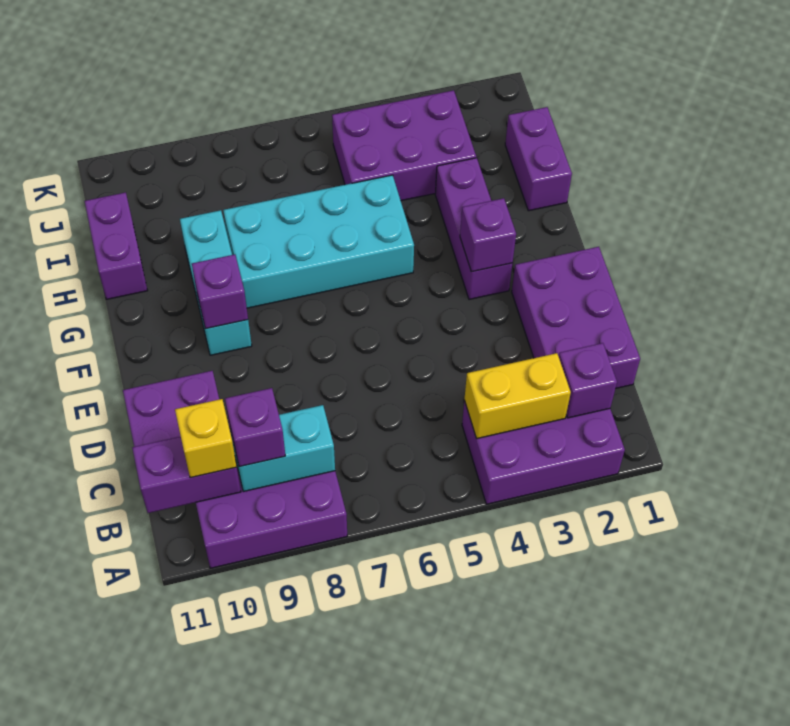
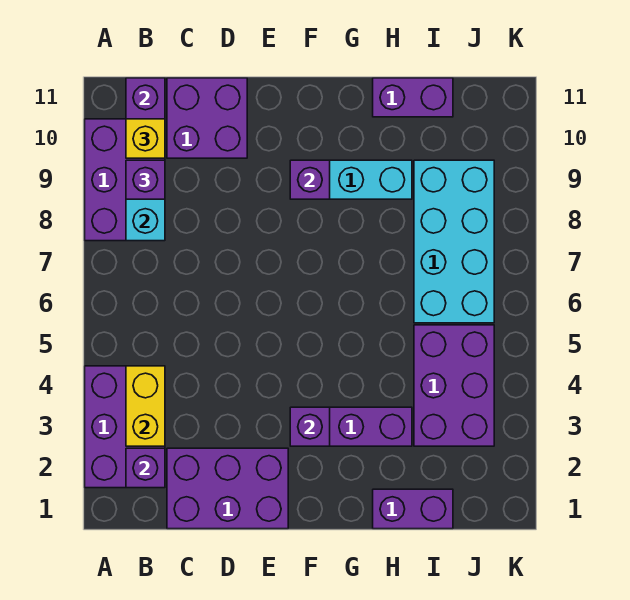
cyan brick G5:H8 level 1 -> cyan brick I6:J9 level 1

